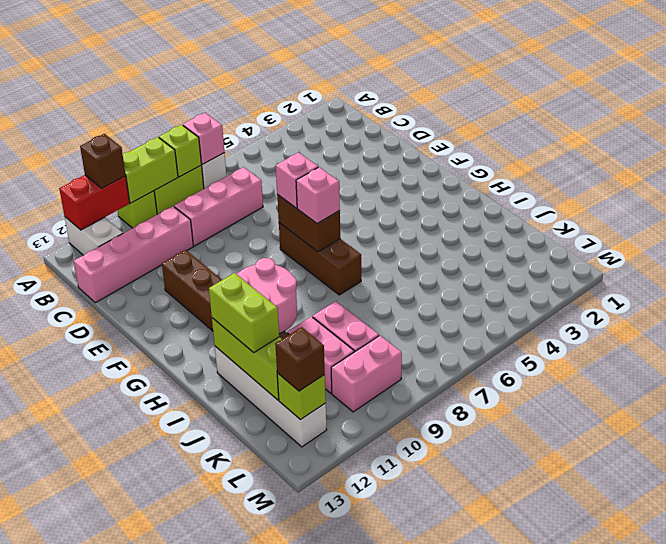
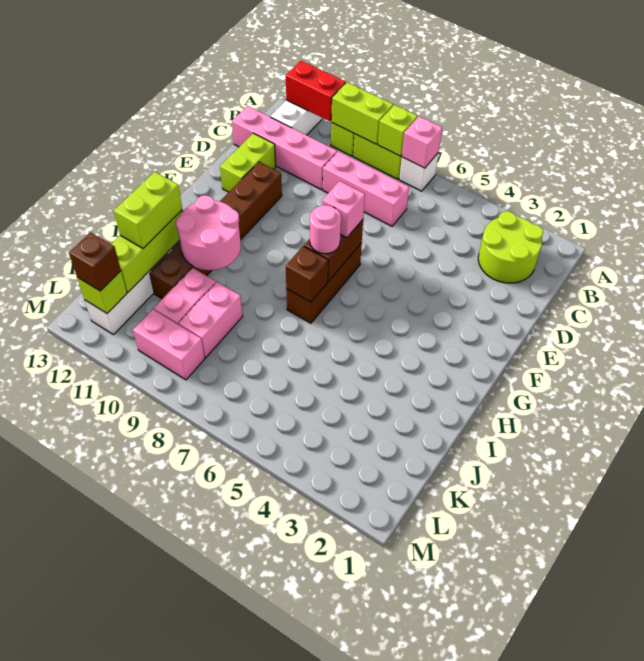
brown brick A11 level 3 -> brown brick H7 level 2
none -> lime round brick B2:C3 level 1
none -> lime brick D12:E12 level 1
pink brick G7 level 3 -> pink round brick G7 level 3

